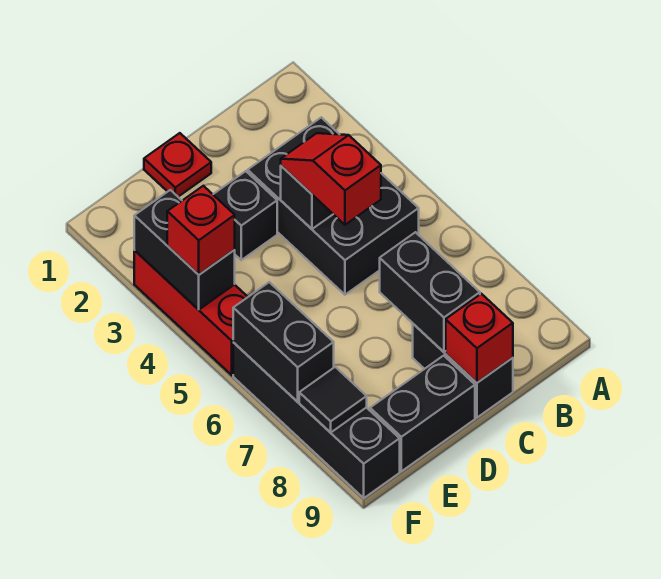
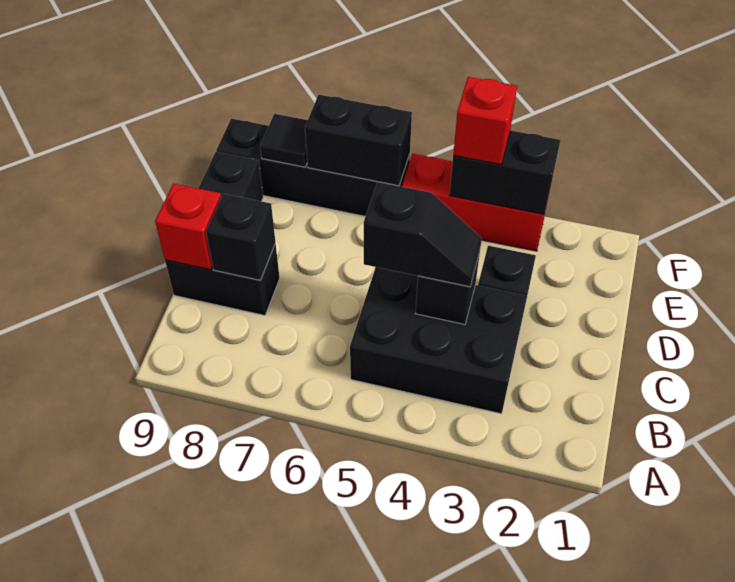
red slope C4:C5 level 3 top 5 -> black slope C4:C5 level 3 top 5
black brick C7:C8 level 2 -> black brick C8 level 2
red plate D1 level 1 -> none

